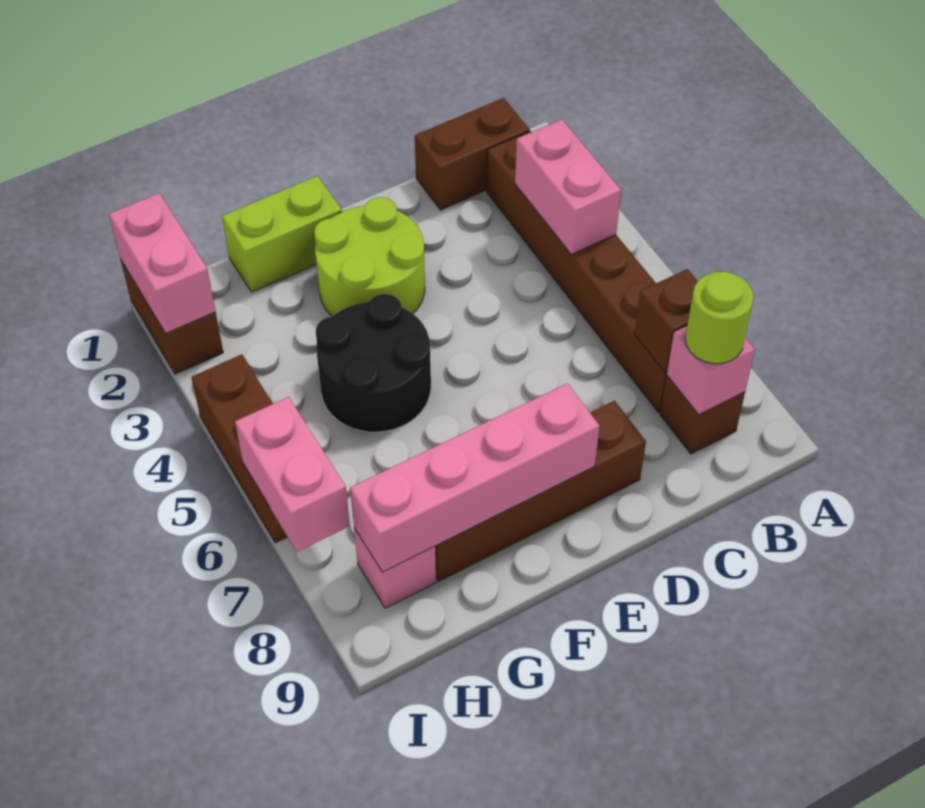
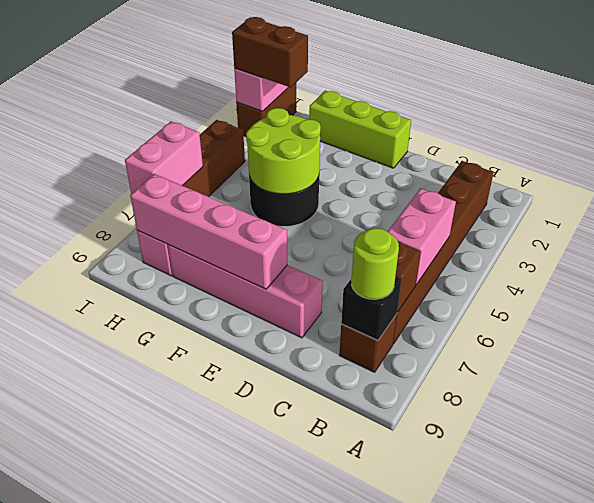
brown brick B1:C1 level 1 -> brown brick H2:I2 level 3
pink brick B3:B4 level 2 -> pink brick B5:B6 level 2
pink brick B8 level 2 -> black brick B8 level 2
brown brick D8:G8 level 1 -> pink brick D8:G8 level 1
lime round brick E2:F3 level 1 -> lime round brick F4:G5 level 2
lime brick F1:G1 level 1 -> lime brick E1:G1 level 1

